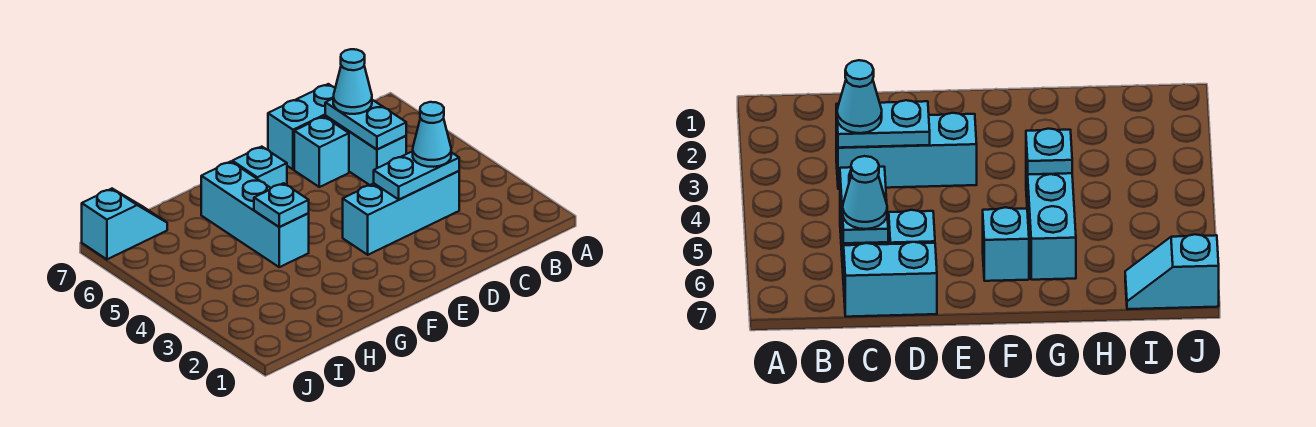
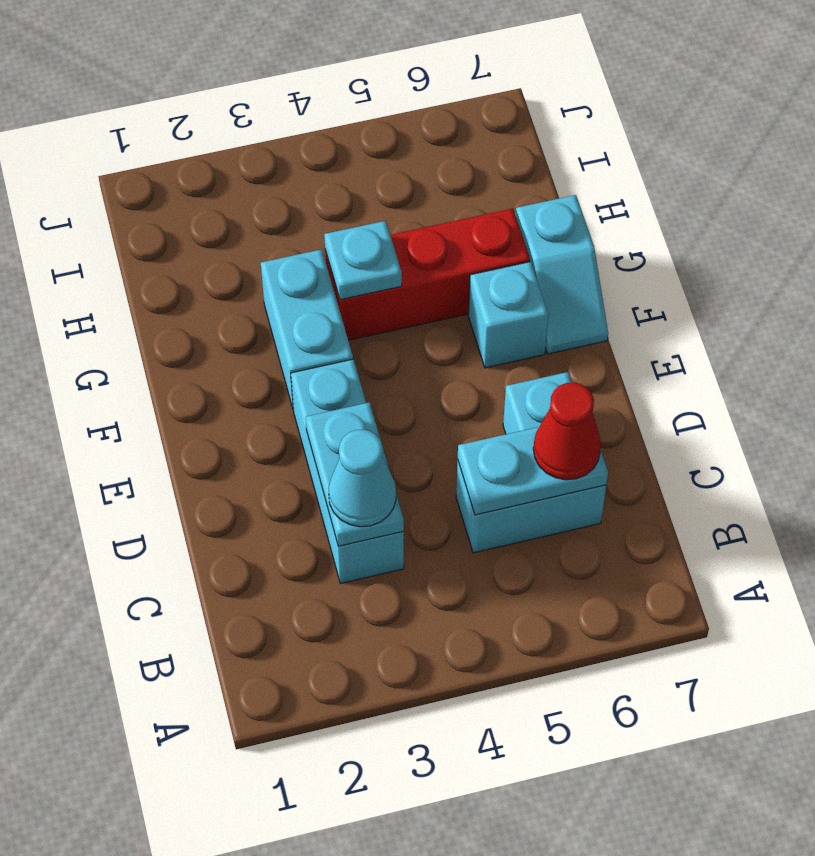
cyan cone C6 level 3 -> red cone C6 level 3
cyan brick C7:D7 level 1 -> cyan brick F3:G3 level 1
cyan brick G4:G6 level 1 -> red brick G4:G6 level 1
cyan slope I7:J7 level 1 top J -> cyan slope F7:G7 level 1 top G

